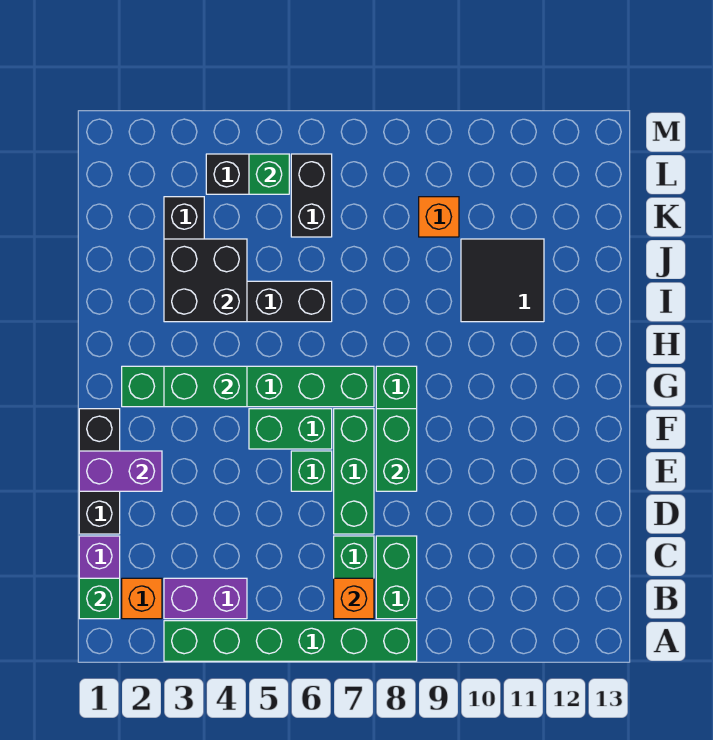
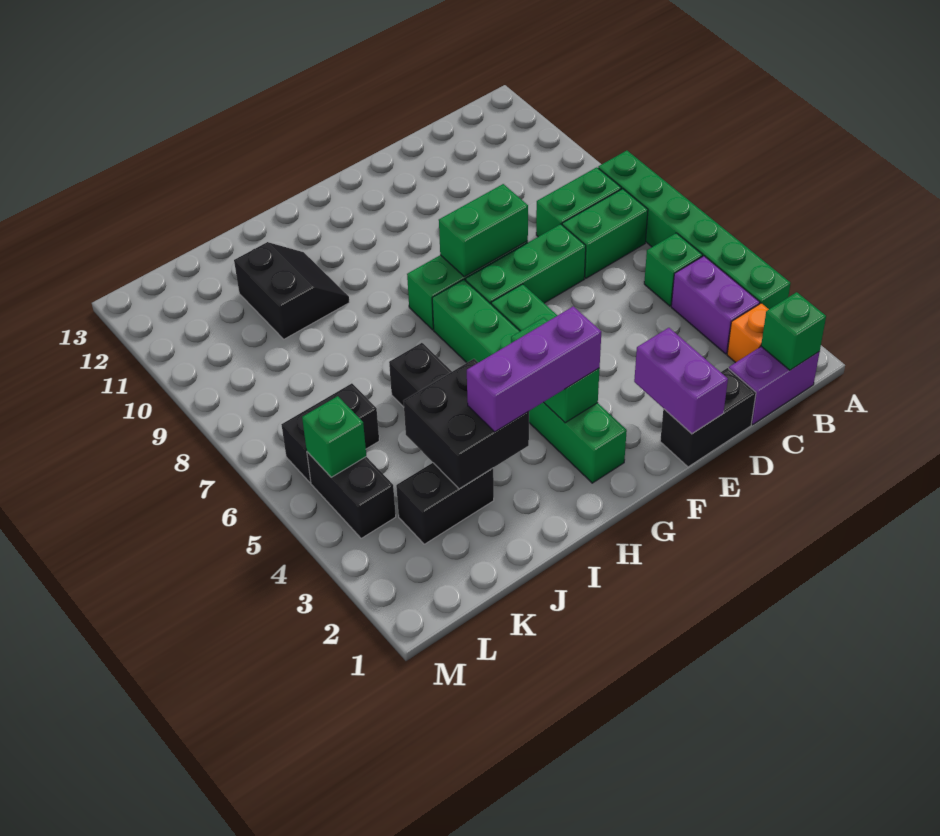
orange brick B7 level 2 -> none
black brick D1:F1 level 1 -> black brick D1:E1 level 1
green brick E6 level 1 -> green brick B5 level 1
none -> purple brick G3:I3 level 3
black tile I10:J11 level 1 -> black slope I10:J11 level 1 top J
orange brick K9 level 1 -> none

